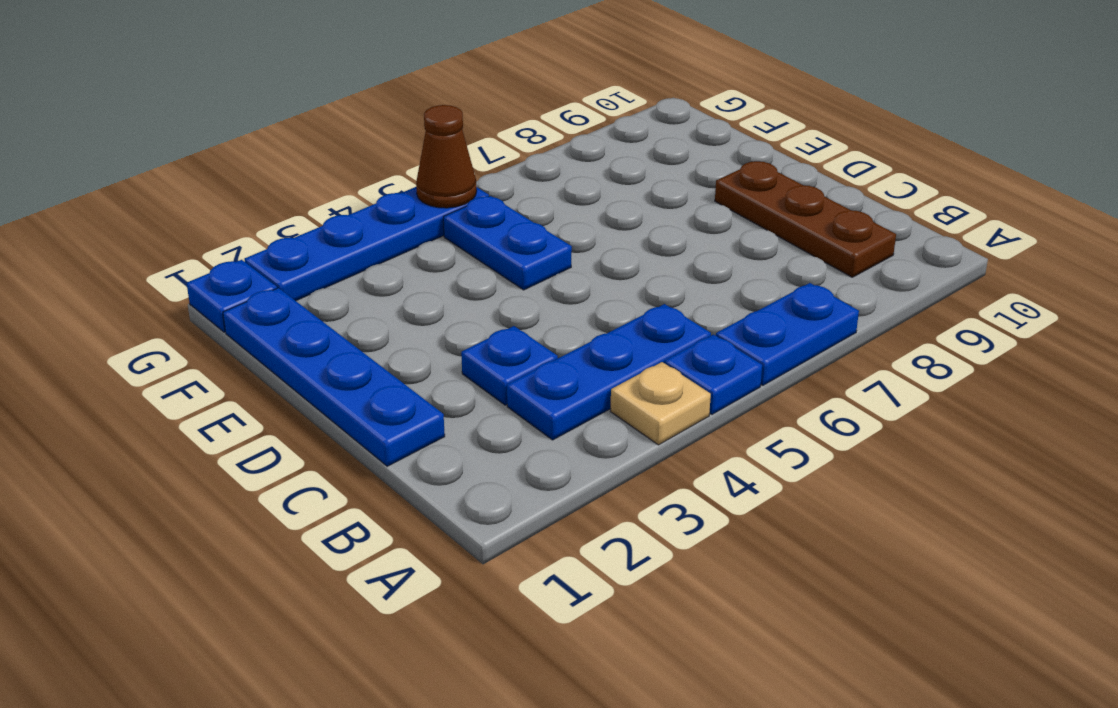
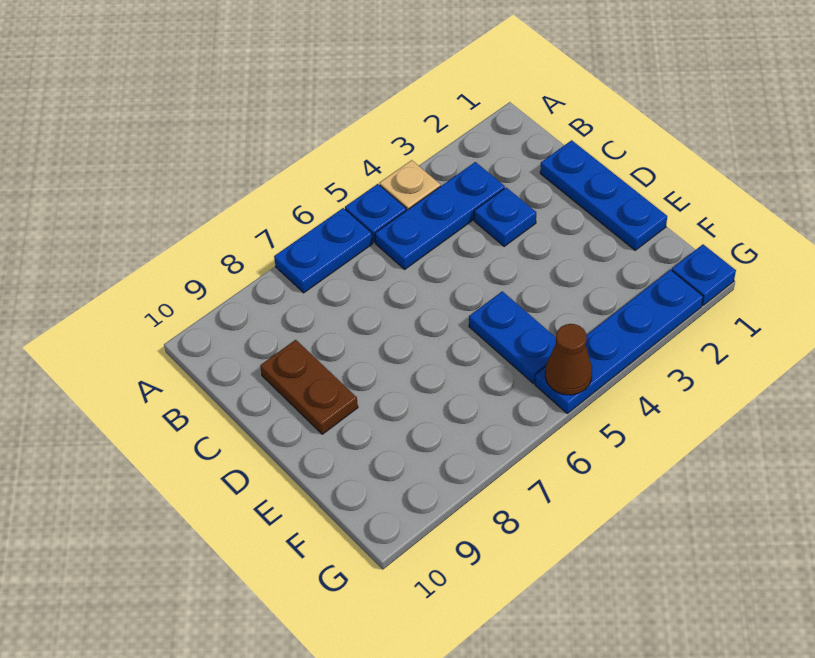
brown plate B9:D9 level 1 -> brown plate C9:D9 level 1
blue plate C1:F1 level 1 -> blue plate C1:E1 level 1

